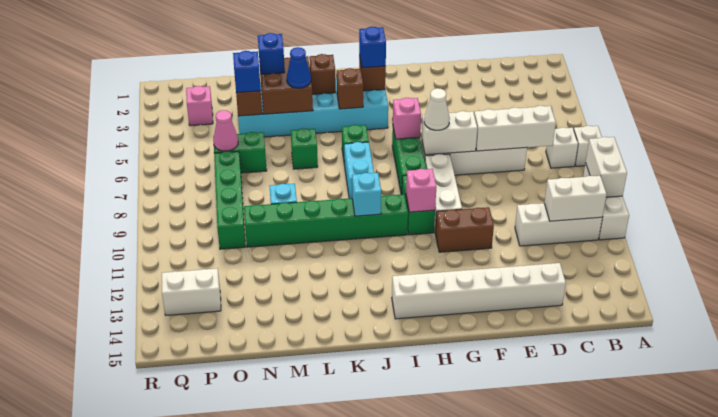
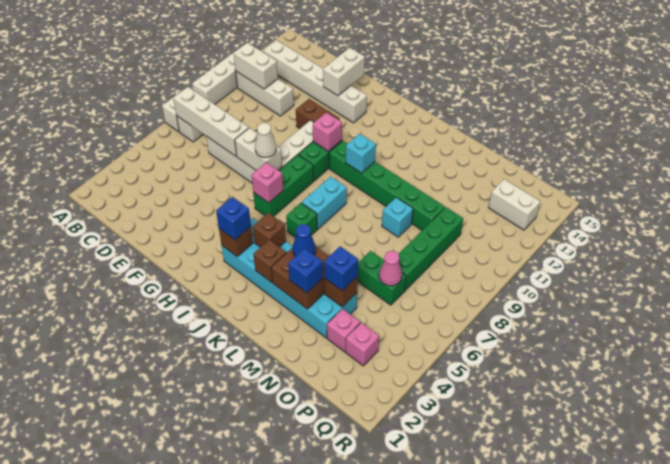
white brick A9:A10 level 2 -> white brick F13:F14 level 2
white brick C7:E7 level 2 -> white brick B7:E7 level 2
white brick D14:I14 level 1 -> white brick B13:G13 level 1
green brick L6 level 1 -> none
none -> pink brick O3 level 1

